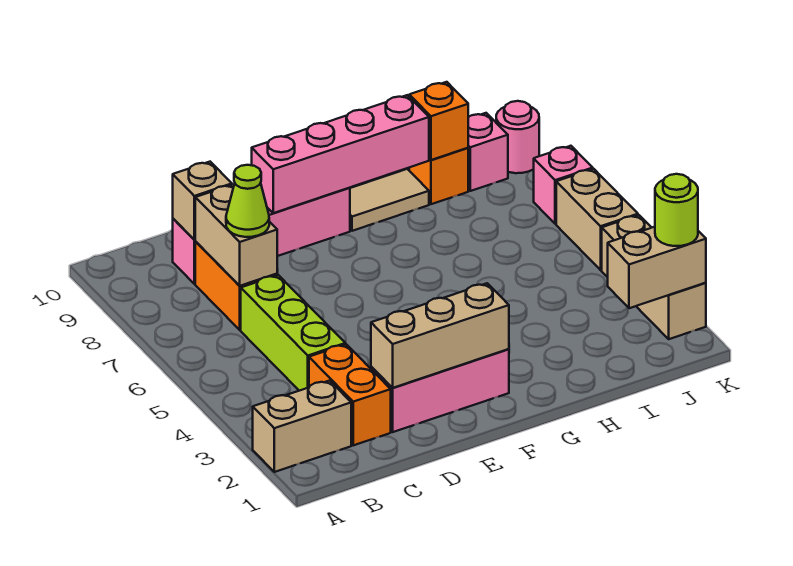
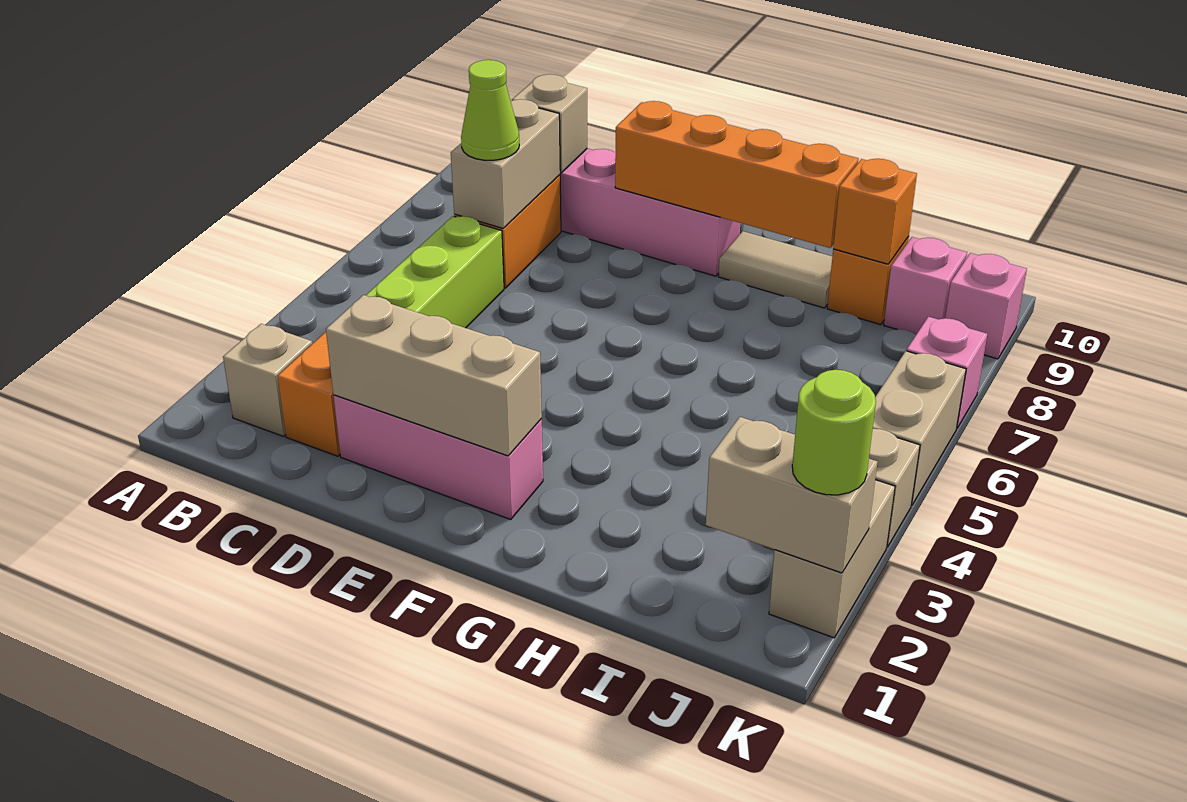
tan brick A2:B2 level 1 -> tan brick B2 level 1
pink brick E9:H9 level 2 -> orange brick E9:H9 level 2
pink round brick K9 level 1 -> pink brick K9 level 1

